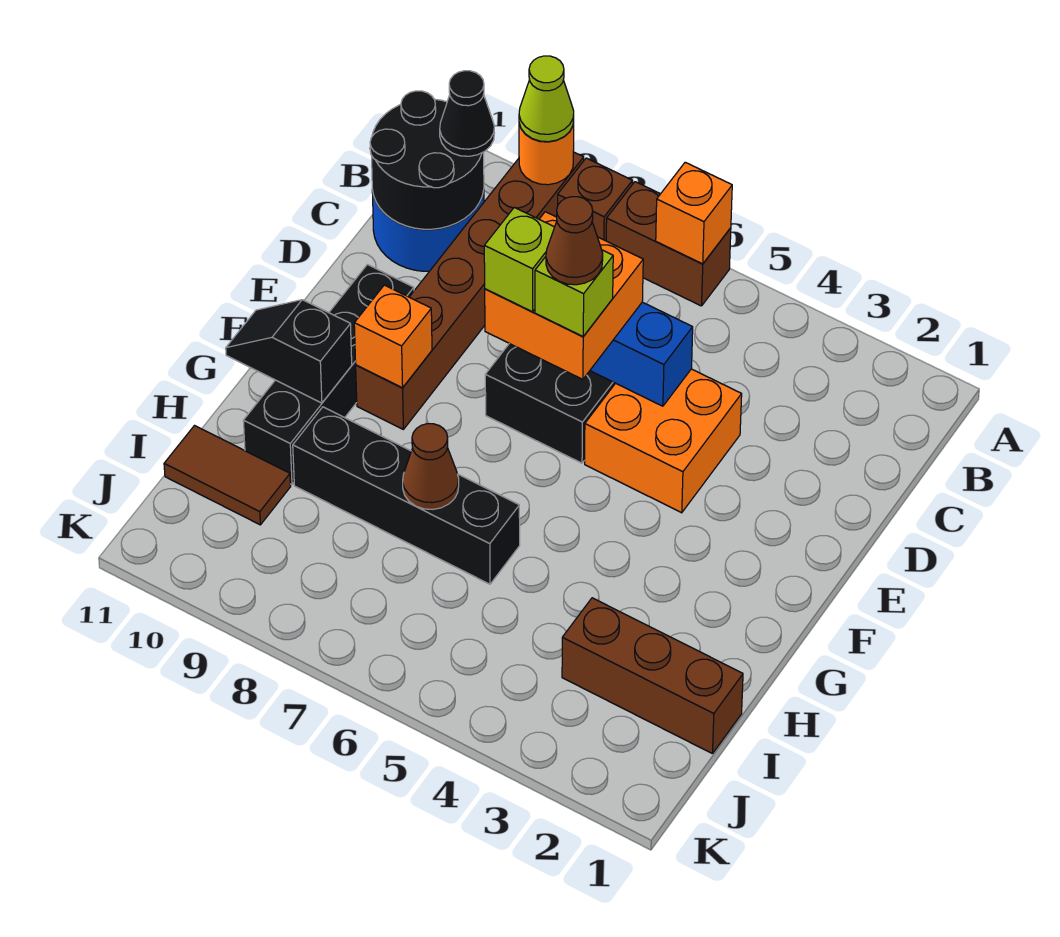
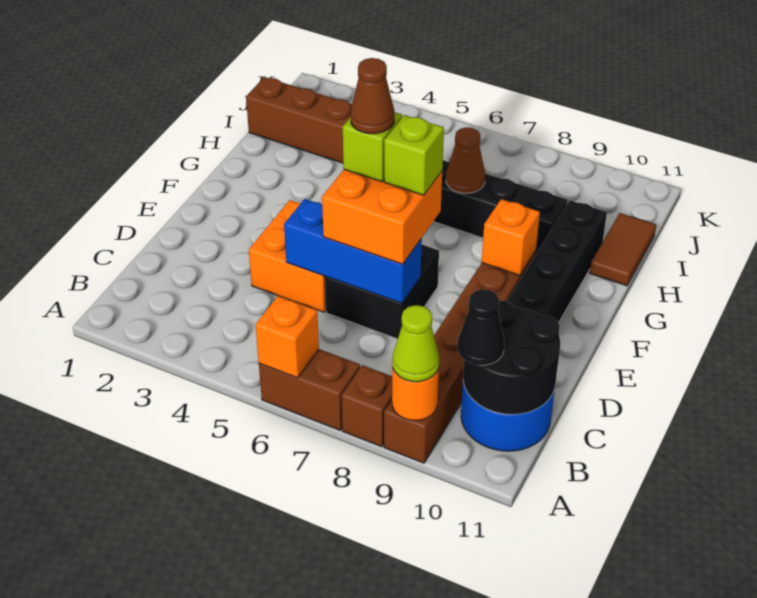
black slope G10:G11 level 2 top 10 -> none
brown tile I10:I11 level 1 -> brown tile H11:I11 level 1

